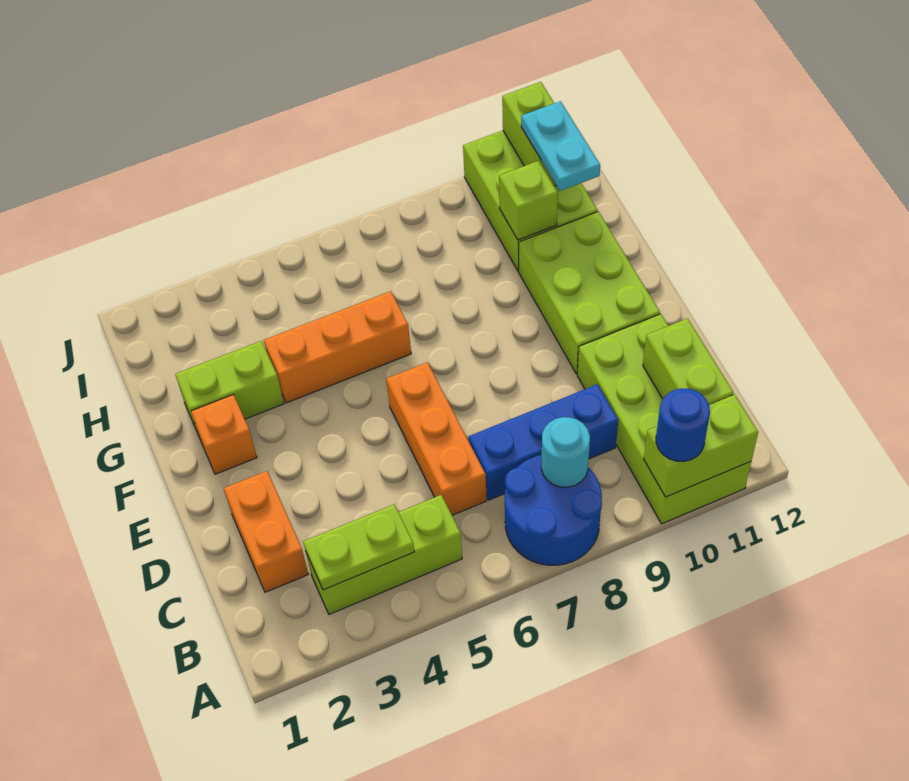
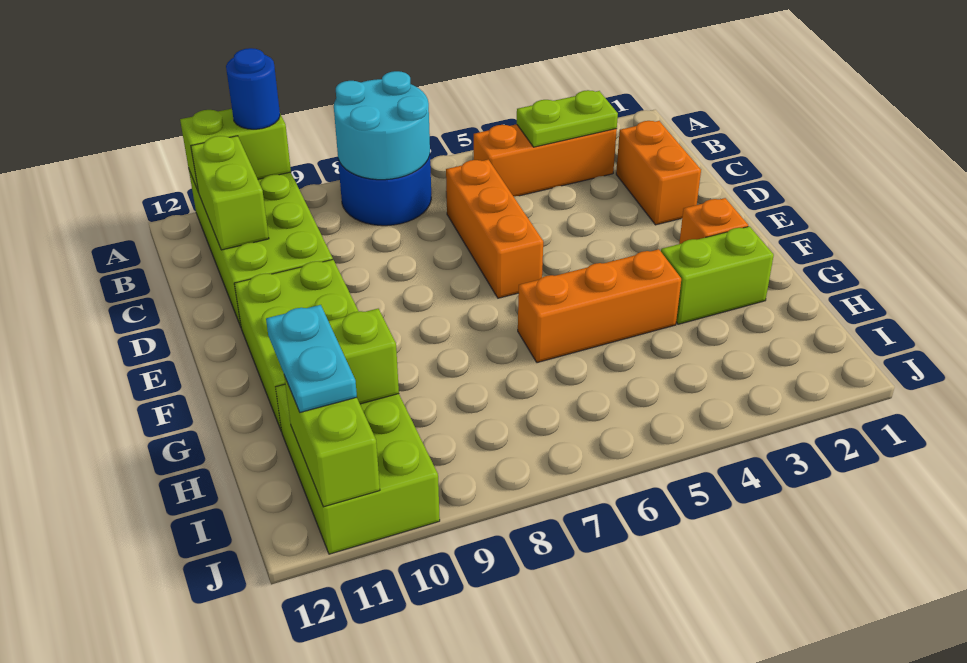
lime brick B3:B5 level 1 -> orange brick B3:B5 level 1
cyan round brick B8 level 2 -> cyan round brick A7:B8 level 2
blue brick C7:C9 level 1 -> none

